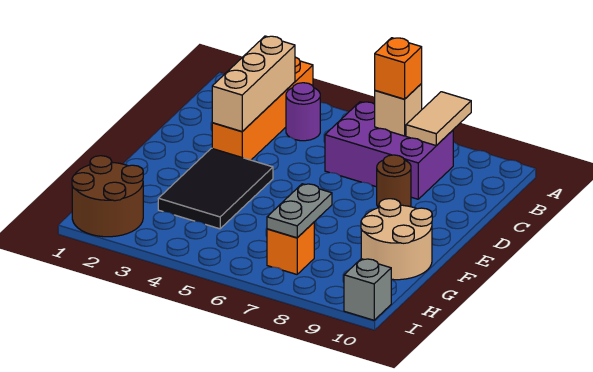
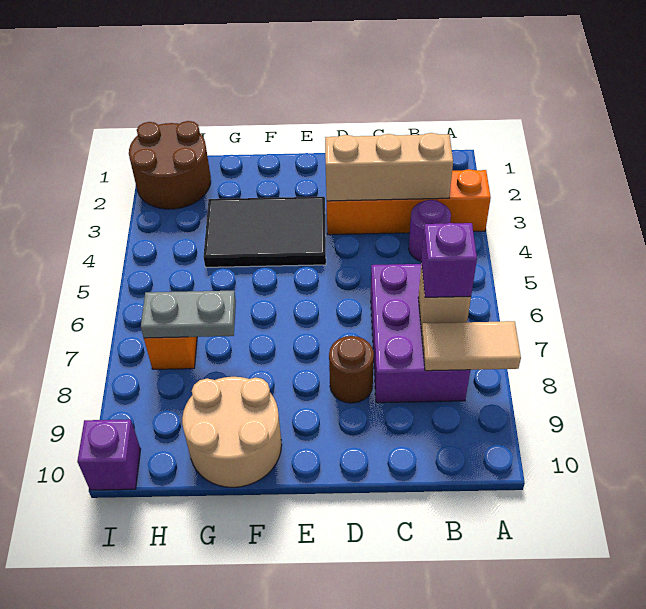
orange brick B7 level 3 -> purple brick B7 level 3
grey brick I10 level 1 -> purple brick I10 level 1

